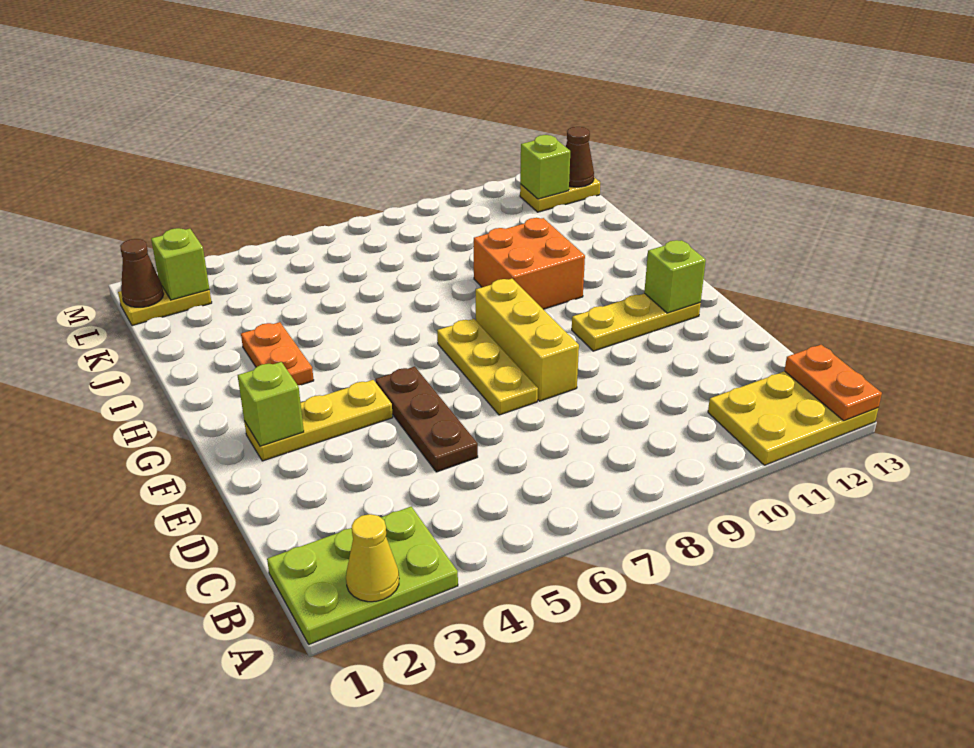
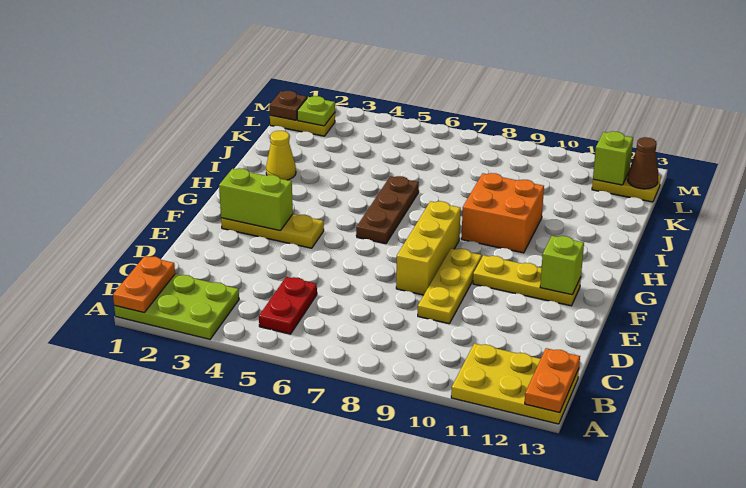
yellow cone A2 level 2 -> yellow cone I2 level 1
none -> red plate B5:C5 level 1
brown plate D5:F5 level 1 -> brown plate G6:I6 level 1
yellow plate E7:G7 level 1 -> yellow plate D9:F9 level 1
lime brick F2 level 2 -> lime brick F2:F3 level 2
orange plate H3:I3 level 1 -> orange plate A1:B1 level 2
brown cone L1 level 2 -> brown plate L1 level 2
lime brick L2 level 2 -> lime plate L2 level 2

